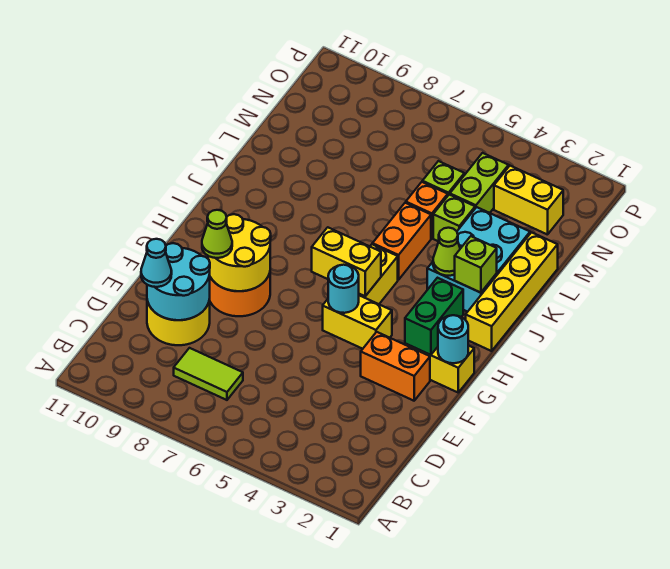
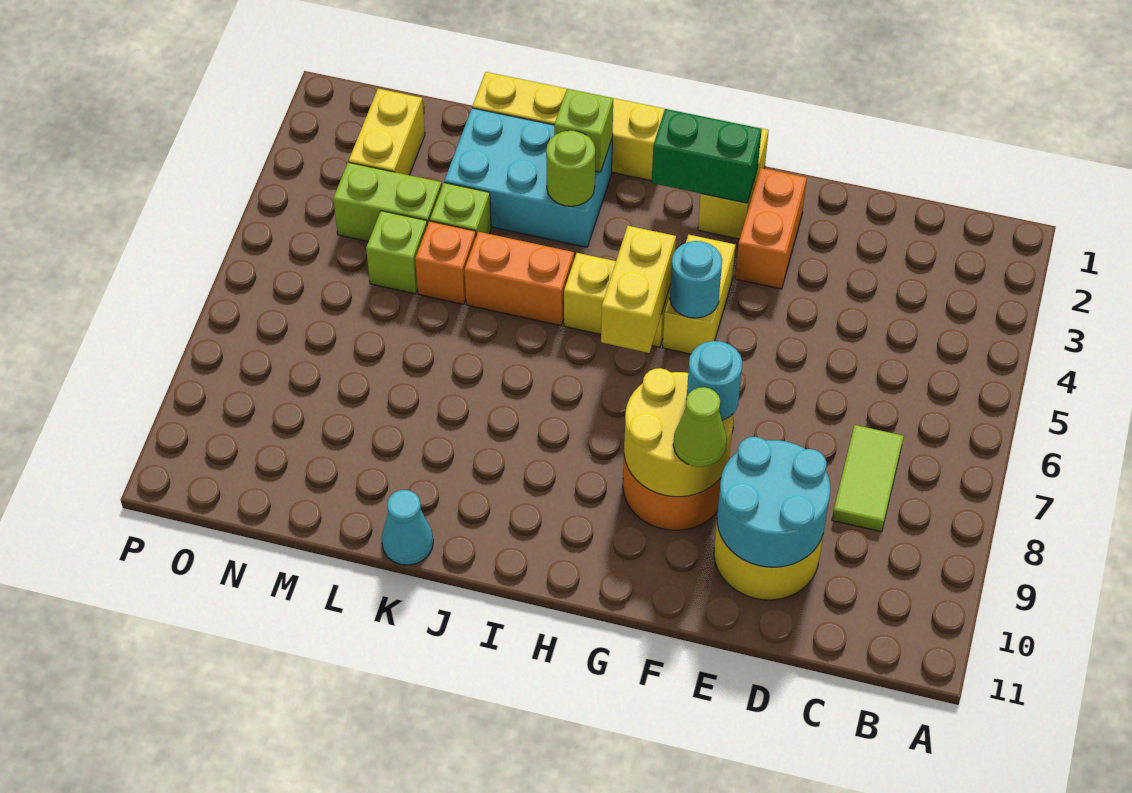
cyan cone D10 level 3 -> cyan cone K11 level 1
cyan round brick G1 level 2 -> cyan round brick F8 level 3
lime cone J3 level 2 -> lime round brick J3 level 2

